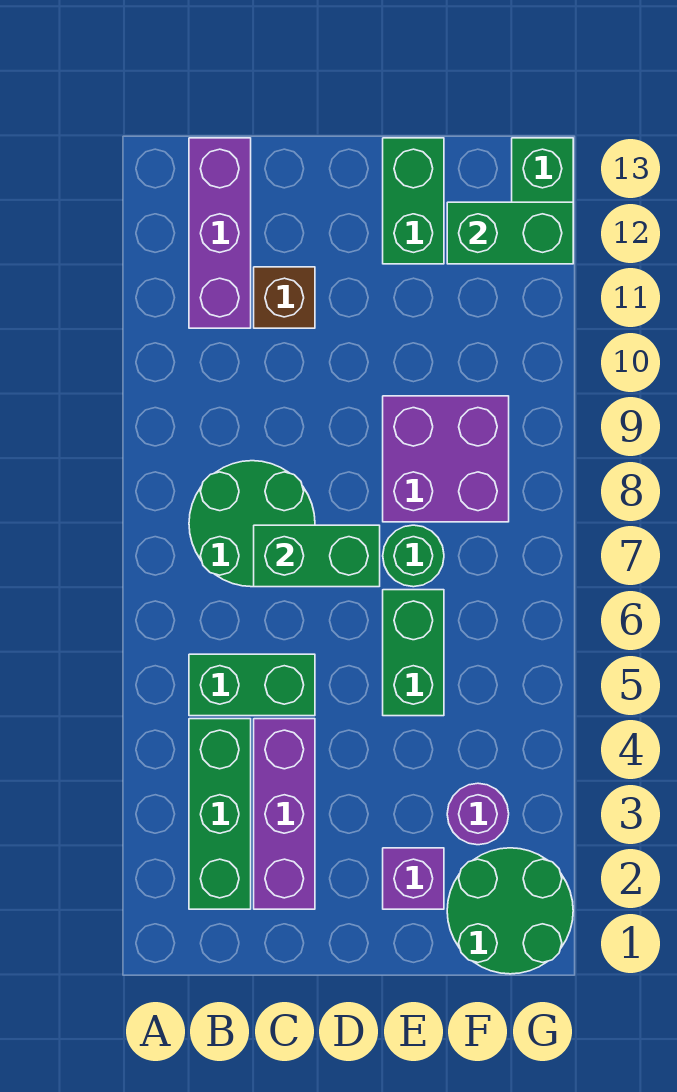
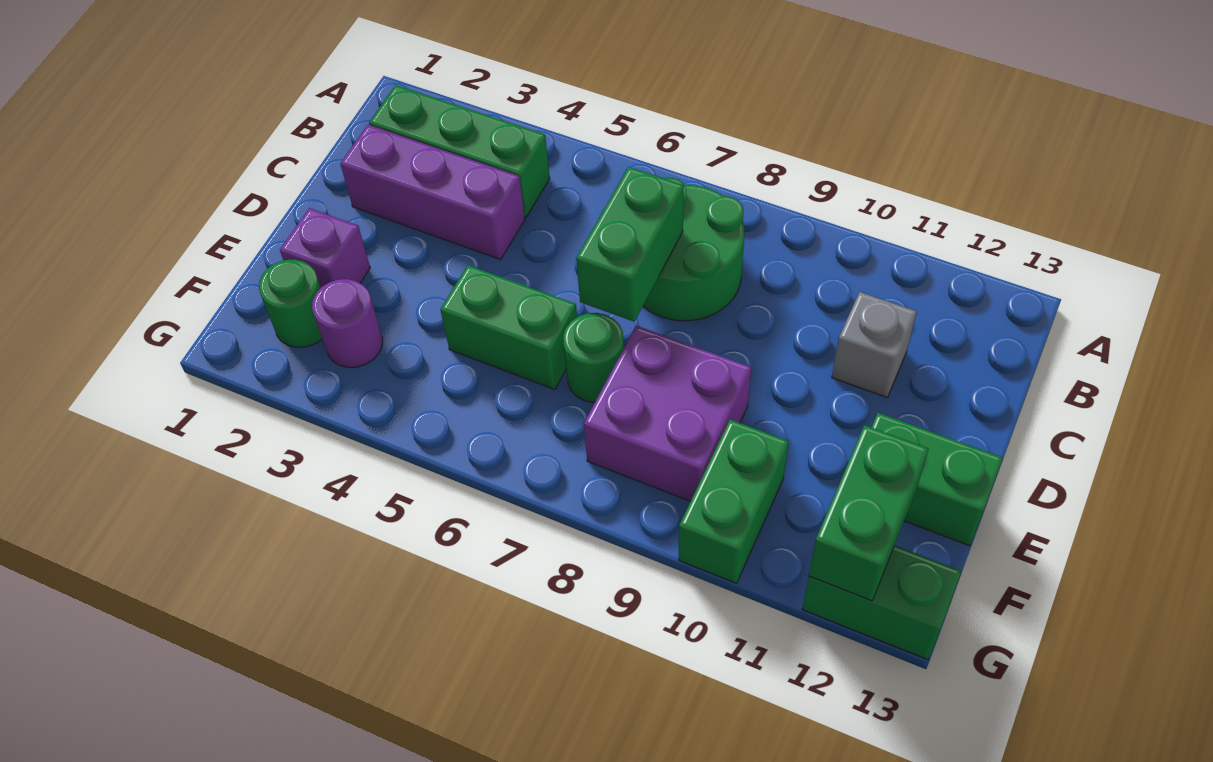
green brick B5:C5 level 1 -> green brick F10:G10 level 1
purple brick B11:B13 level 1 -> none
brown brick C11 level 1 -> grey brick C11 level 1
green round brick F1:G2 level 1 -> green round brick F2 level 1

